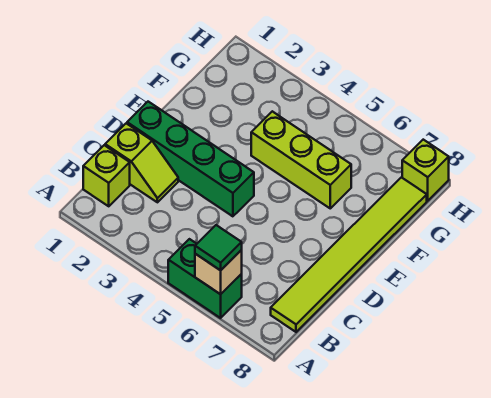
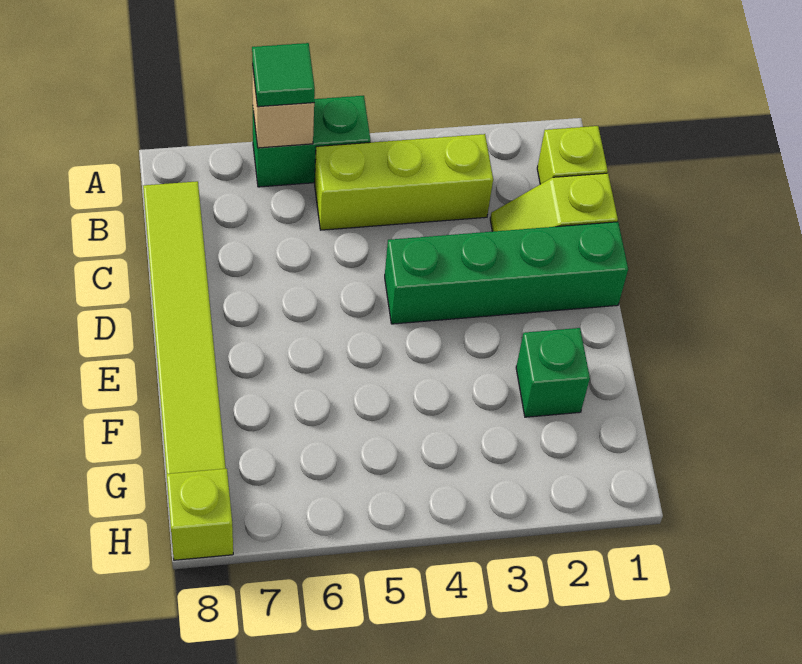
none -> green brick F2 level 1
lime brick F4:F6 level 1 -> lime brick B3:B5 level 1

